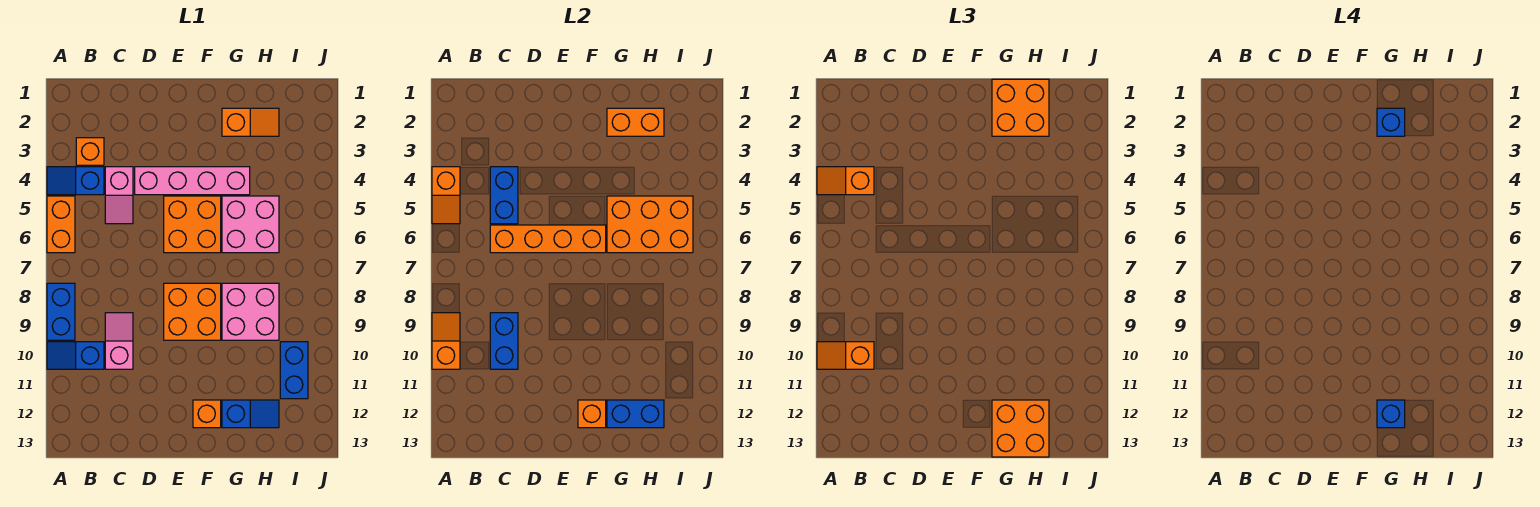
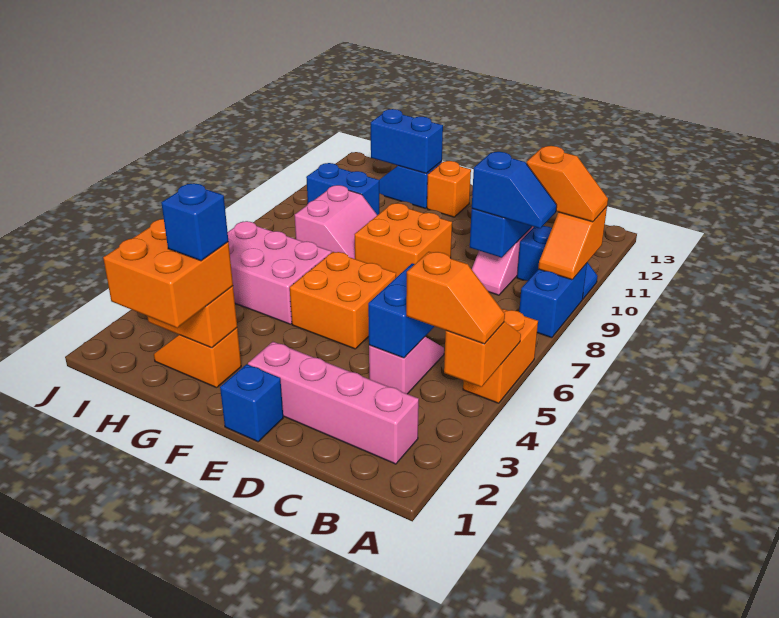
blue slope A4:B4 level 1 top B -> blue slope B9:C9 level 3 top C
orange brick B3 level 1 -> none
orange brick C6:F6 level 2 -> none
pink brick D4:G4 level 1 -> pink brick B2:E2 level 1
orange brick F12 level 2 -> none
pink brick G5:H6 level 1 -> pink brick G5:I6 level 1
orange brick G5:I6 level 2 -> none
pink brick G8:H9 level 1 -> pink slope G8:H9 level 1 top H
orange brick G12:H13 level 3 -> none
blue brick G12 level 4 -> blue brick E1 level 1
blue brick I10:I11 level 1 -> blue brick H10:I10 level 1

